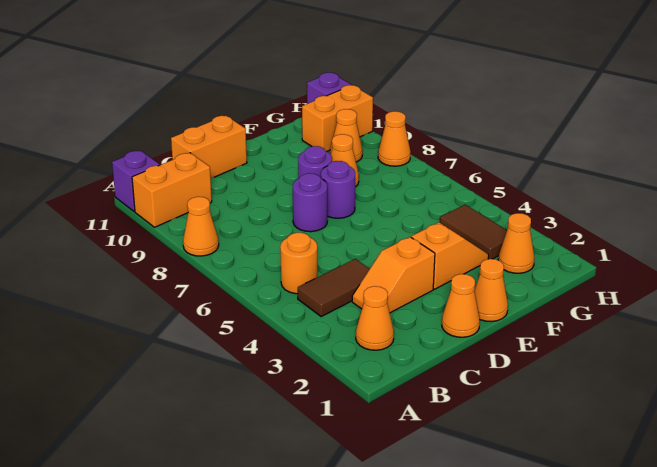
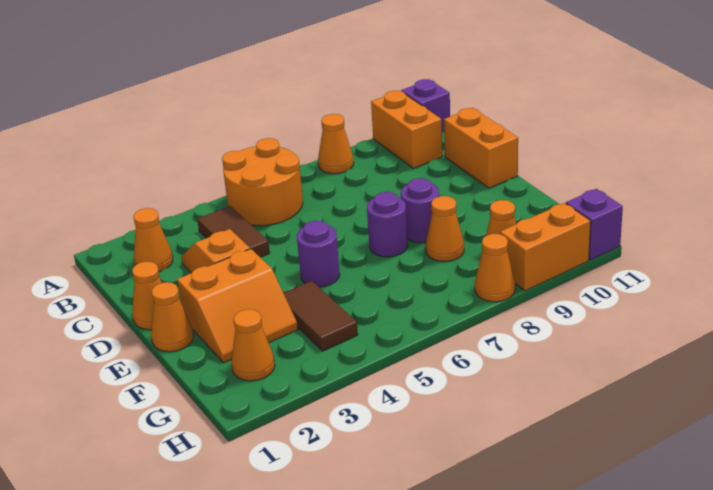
orange round brick B5 level 1 -> orange round brick A5:B6 level 1
purple round brick D7 level 1 -> purple round brick E5 level 1
orange slope E3:F3 level 1 top E -> orange slope E2:F3 level 1 top E
brown tile G3:G4 level 1 -> brown tile F4:G4 level 1
orange brick G10:H10 level 1 -> orange brick H9:H10 level 1

